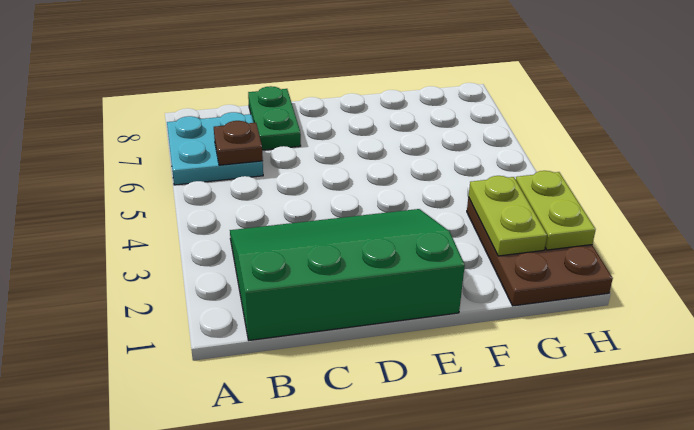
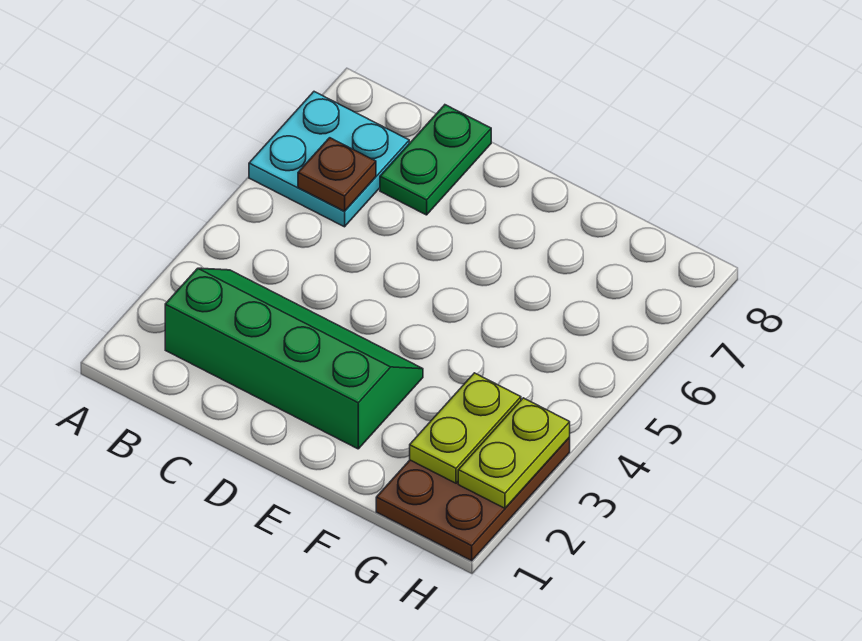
green slope B1:E3 level 1 top 1 -> green slope B2:E3 level 1 top 2

